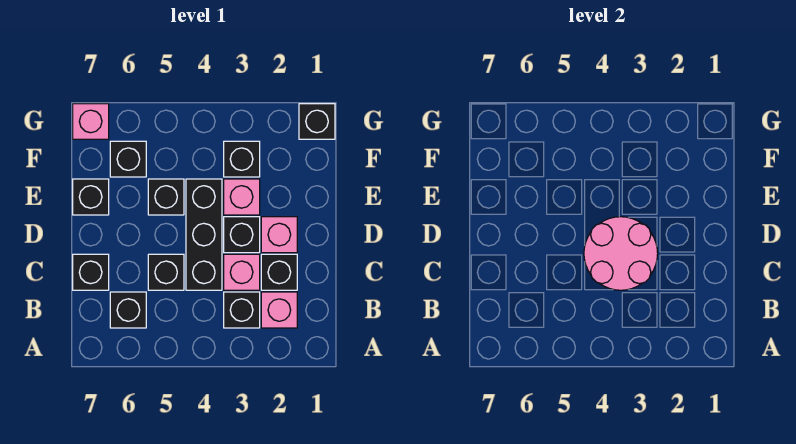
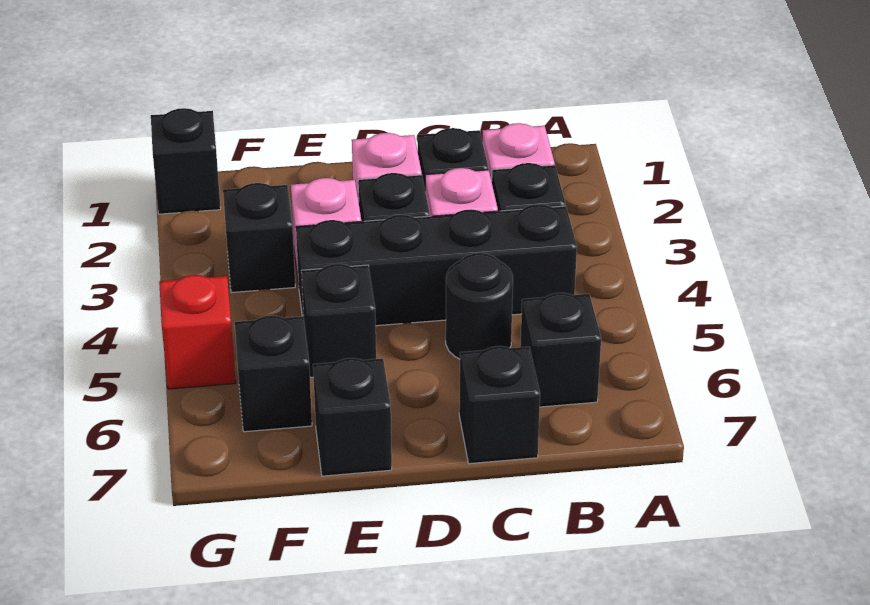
pink round brick C3:D4 level 2 -> none
black brick C4:E4 level 1 -> black brick B4:E4 level 1
black brick C5 level 1 -> black round brick C5 level 1
none -> red brick G5 level 1
pink brick G7 level 1 -> none

